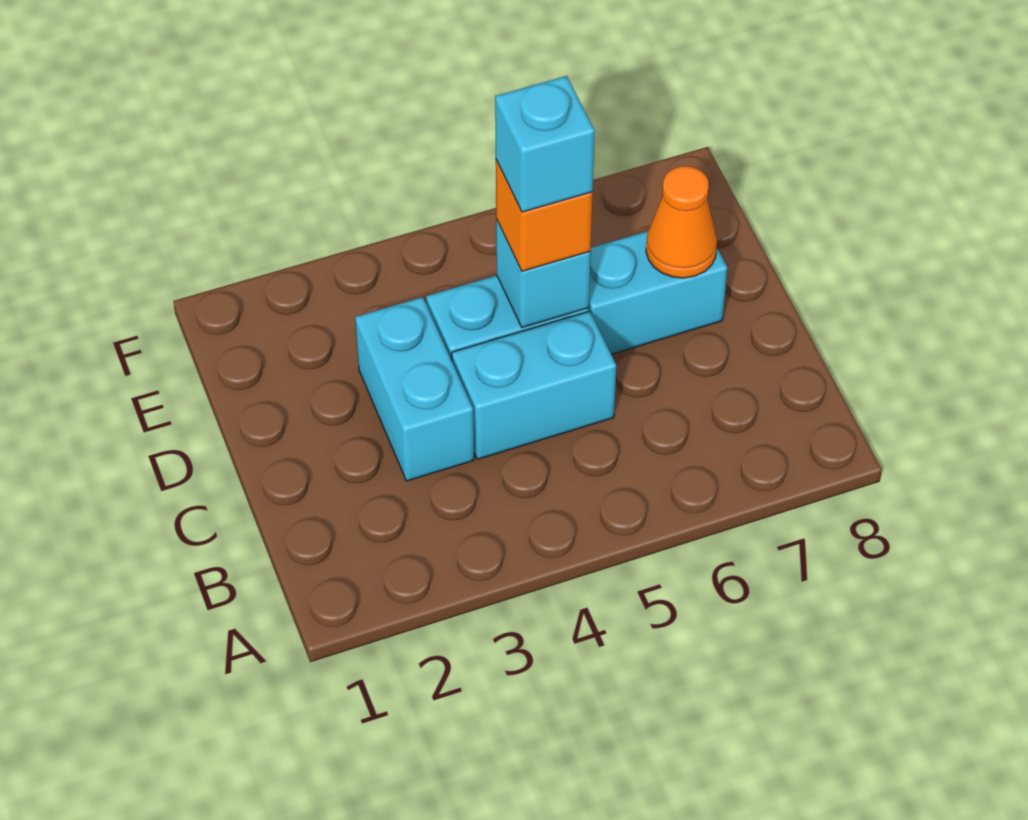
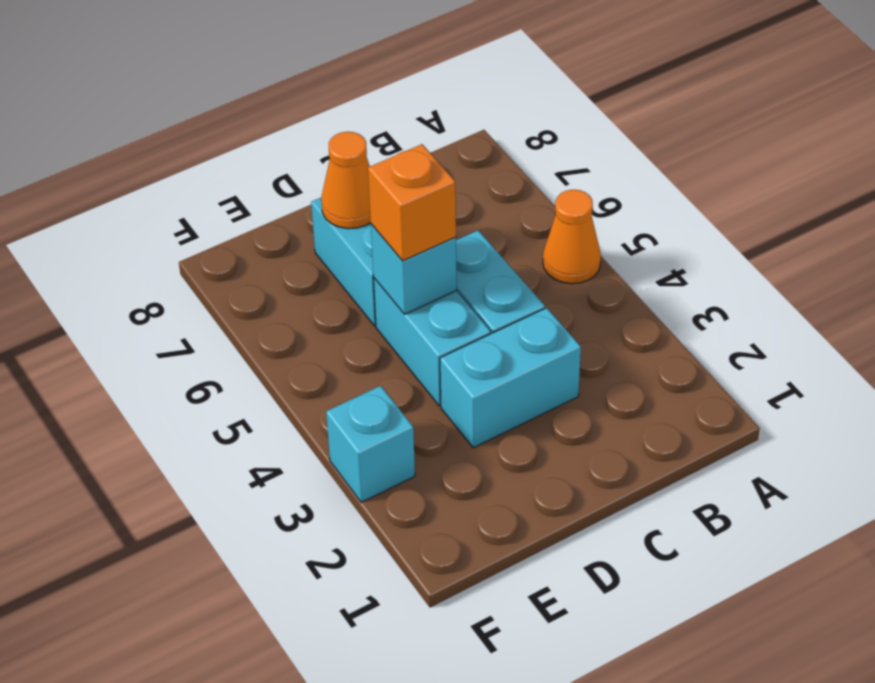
none -> orange cone A5 level 1
cyan brick D5 level 4 -> cyan brick F3 level 1

